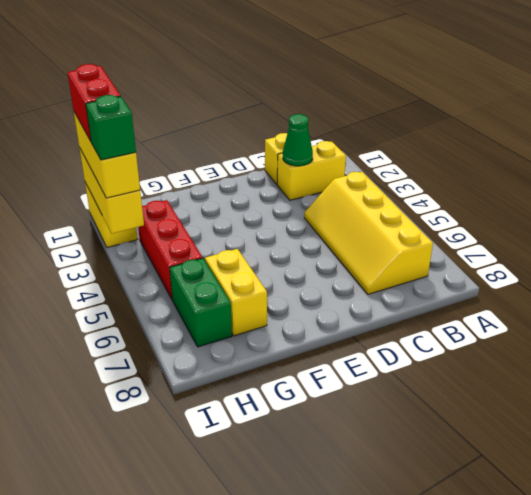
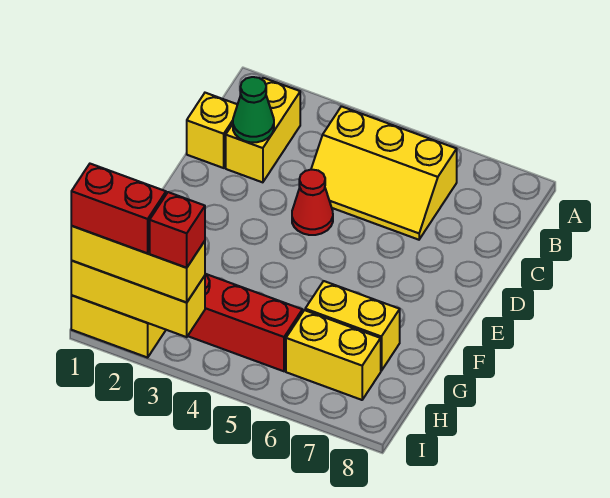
yellow slope B4:C7 level 1 top B -> yellow slope B4:C6 level 1 top B
none -> red cone D4 level 1
green brick H6:H7 level 1 -> yellow brick H6:H7 level 1
green brick I3 level 4 -> red brick I3 level 4

